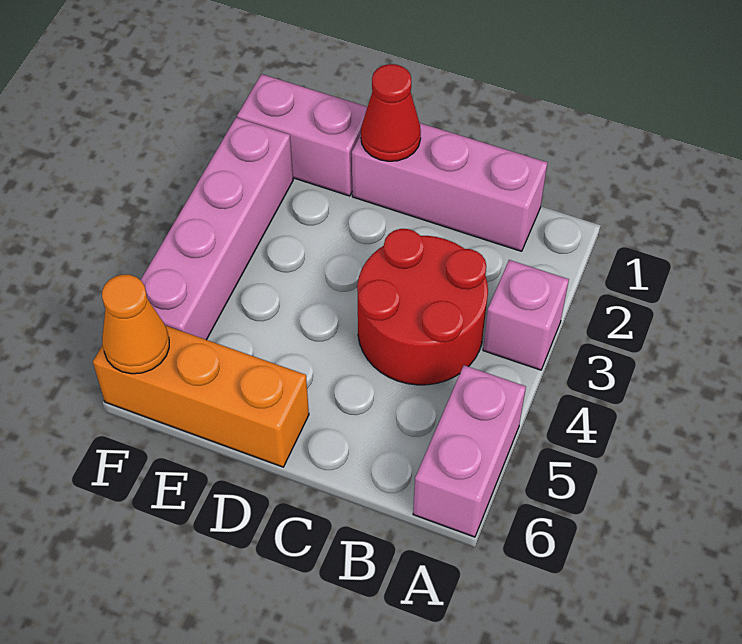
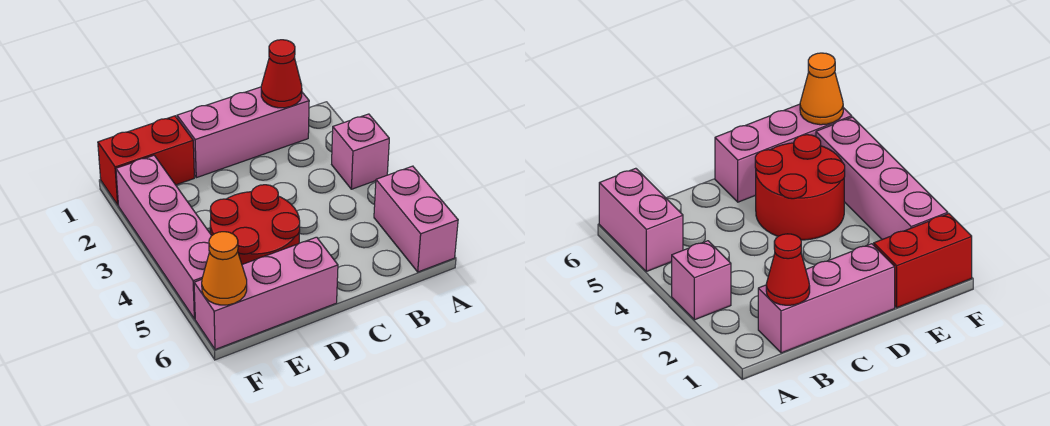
red round brick B3:C4 level 1 -> red round brick D4:E5 level 1
red cone D1 level 2 -> red cone B1 level 2
orange brick D6:F6 level 1 -> pink brick D6:F6 level 1
pink brick E1:F1 level 1 -> red brick E1:F1 level 1

